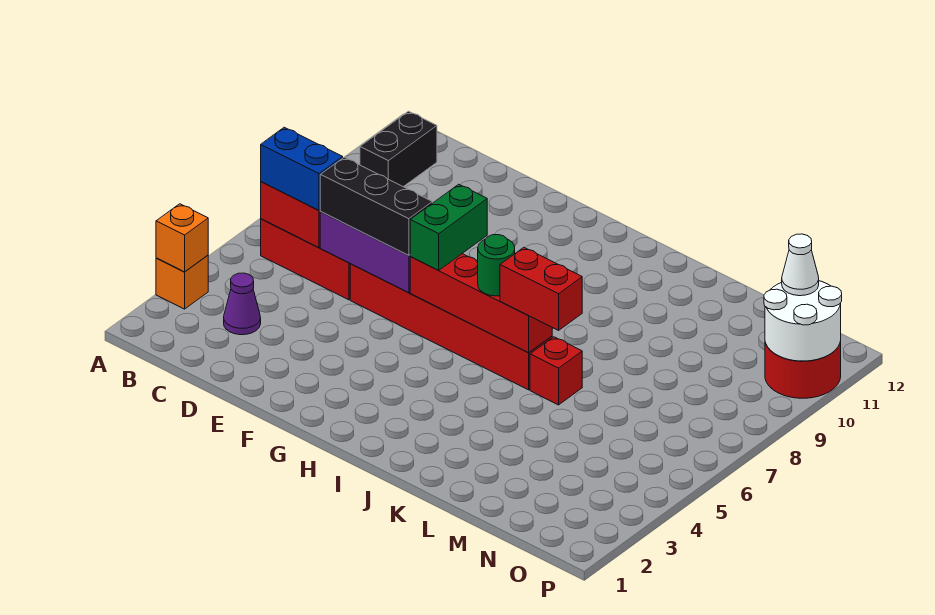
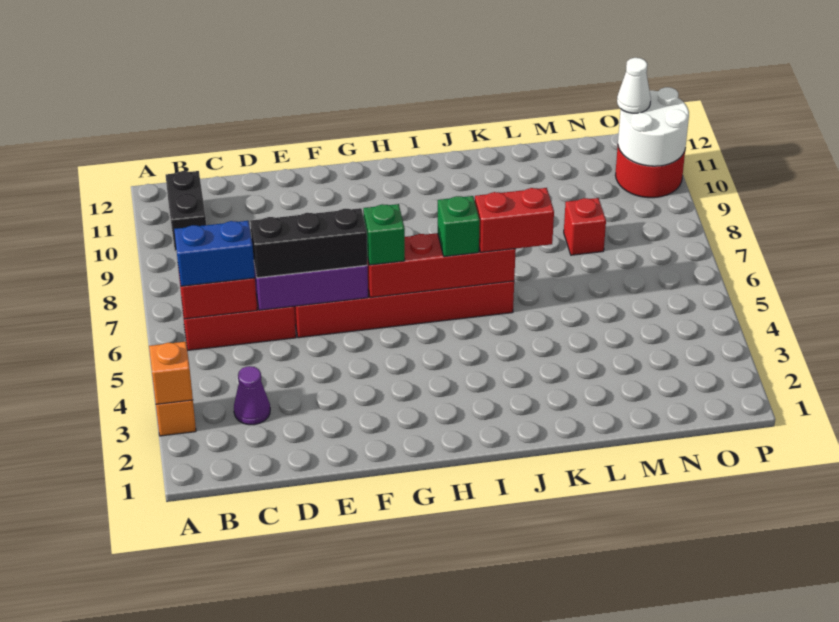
green brick G6:G7 level 3 -> green brick G6 level 3
green round brick I6 level 3 -> green brick I6 level 3
red brick K6 level 1 -> red brick M8 level 1

